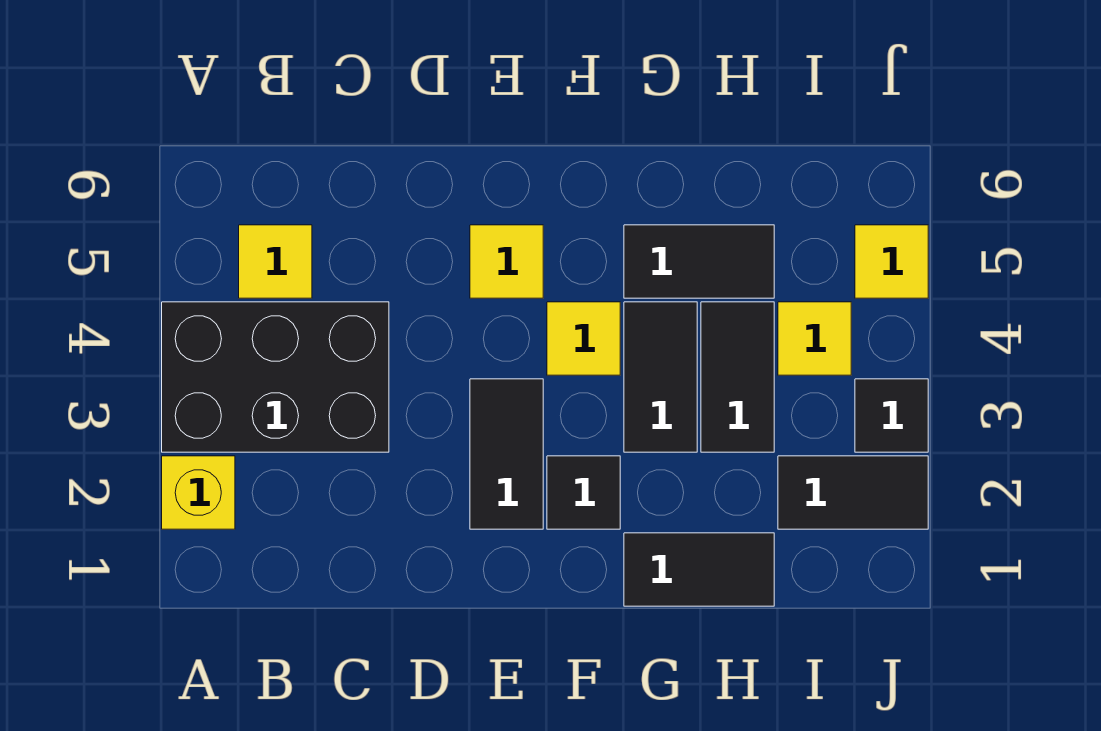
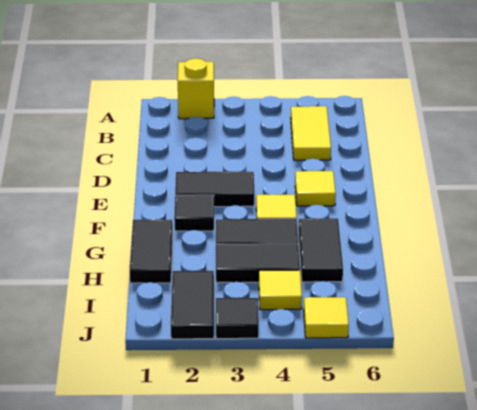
black brick A3:C4 level 1 -> none
yellow tile B5 level 1 -> yellow tile B5:C5 level 1

